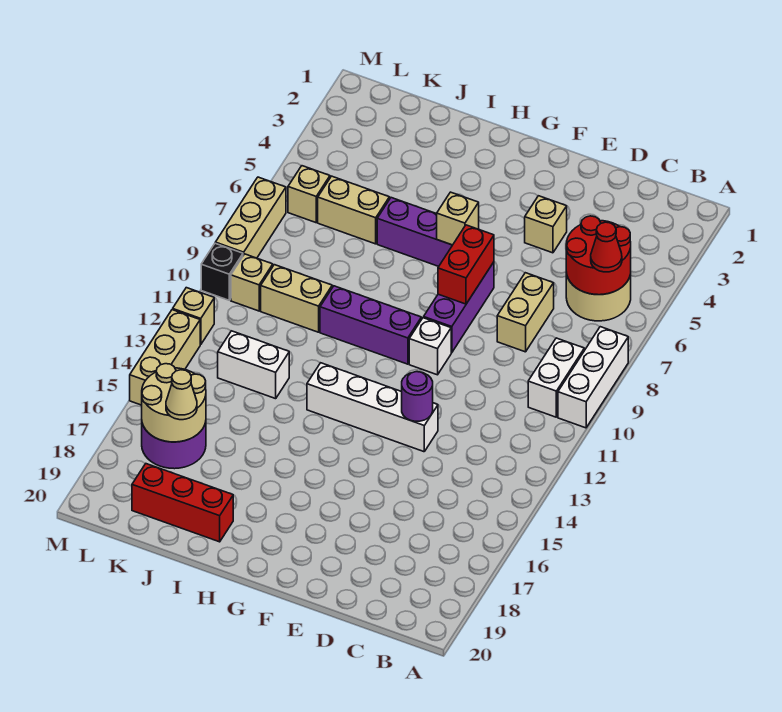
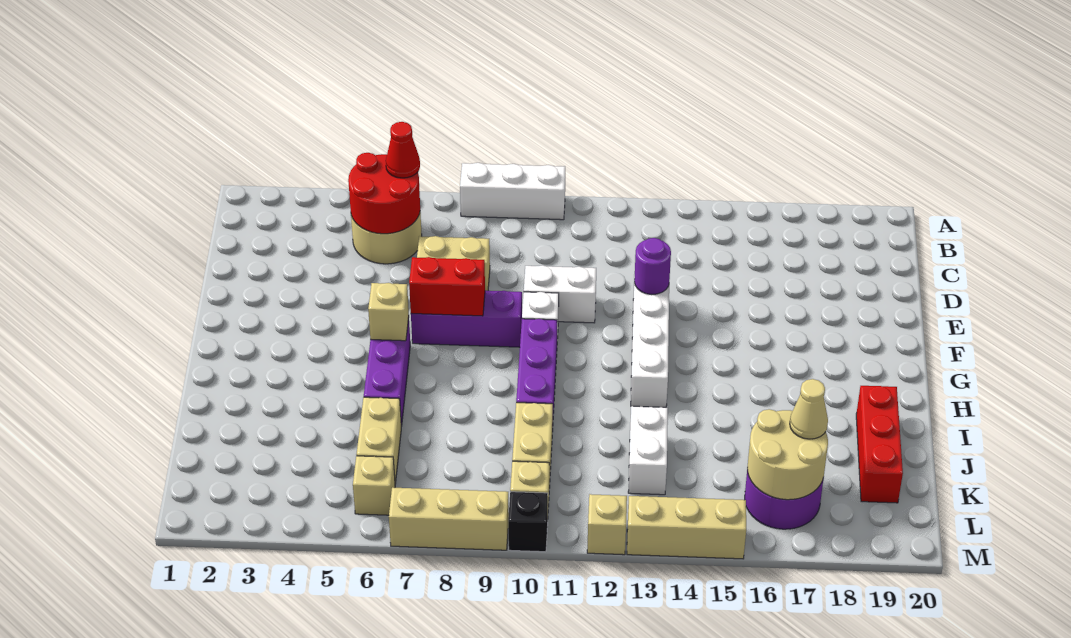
white brick B9:B10 level 1 -> white brick E10:E11 level 1
tan brick E4 level 1 -> none

